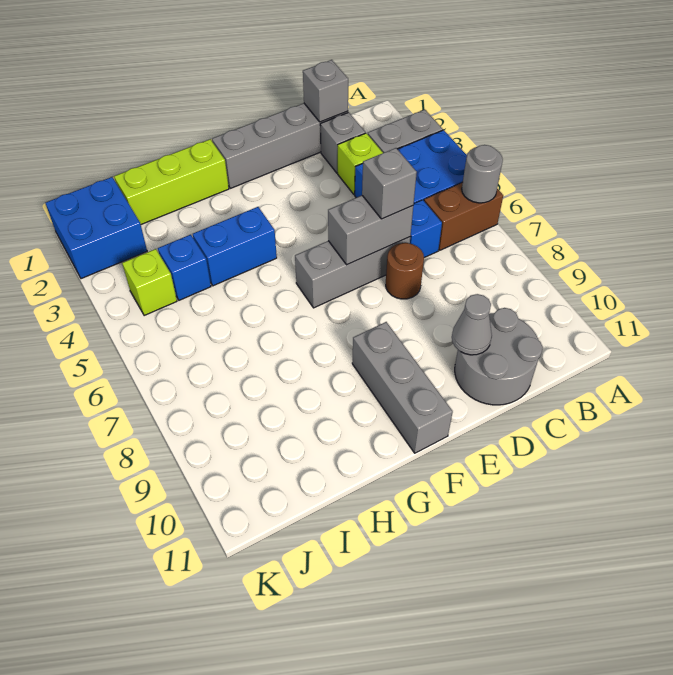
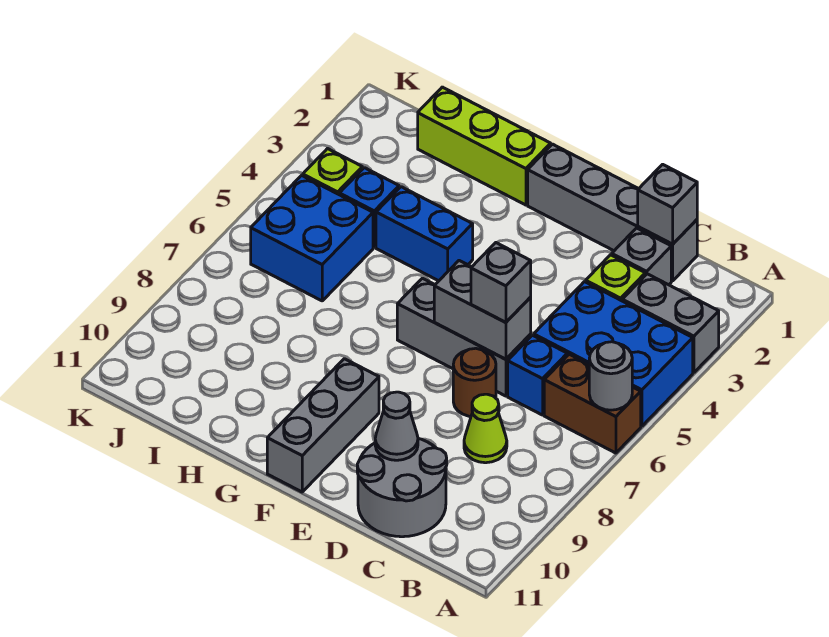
none -> lime cone C8 level 1
blue brick J1:K2 level 1 -> blue brick I5:J6 level 1

